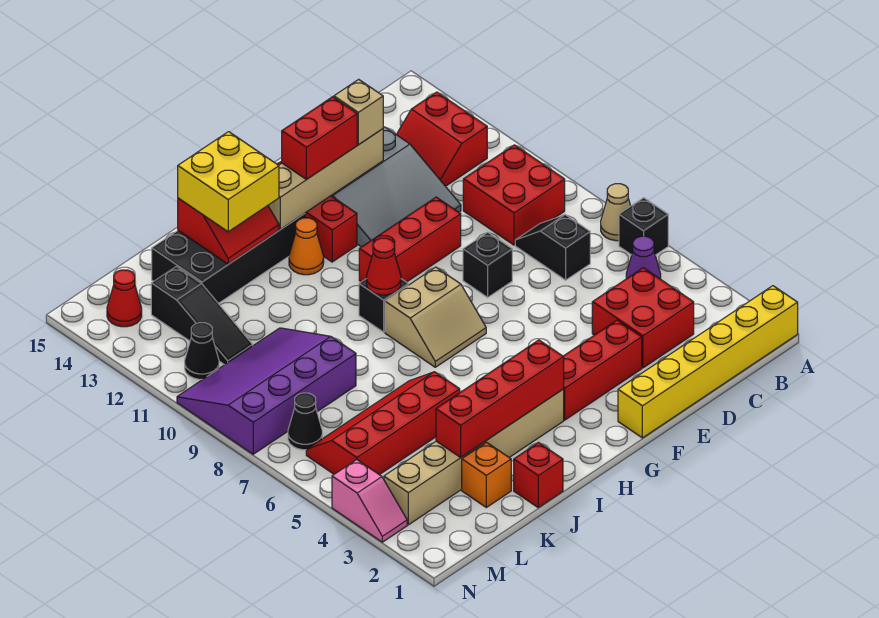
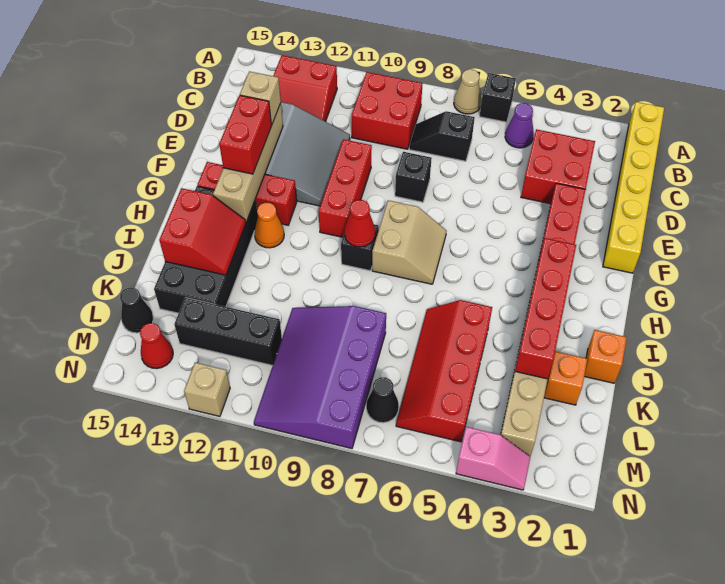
yellow brick I13:J14 level 3 -> none
red brick J1 level 1 -> orange brick J1 level 1
black slope L11:L13 level 1 top 13 -> black brick L11:L13 level 1
black cone M11 level 1 -> black cone L15 level 1
none -> tan brick N12 level 1

